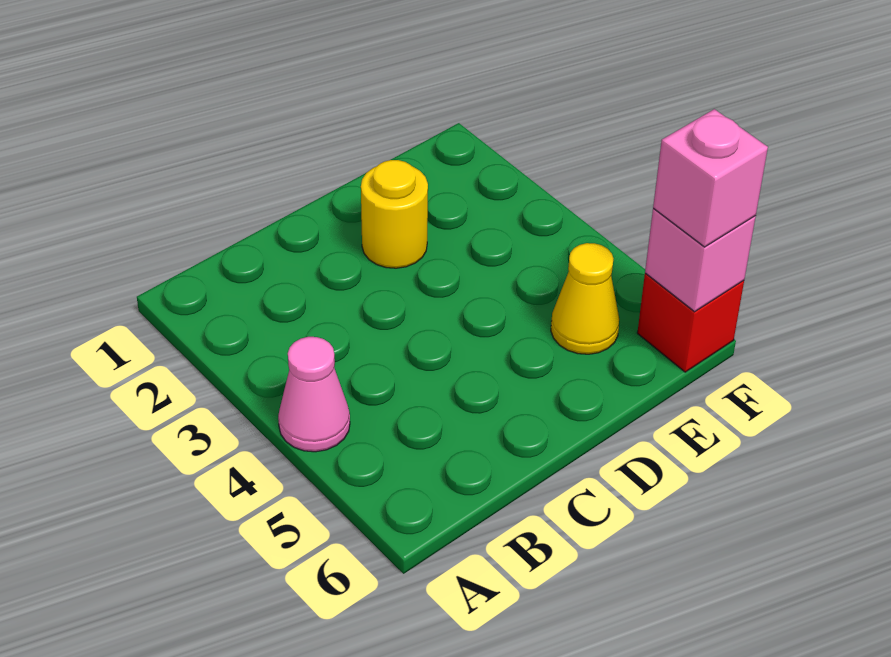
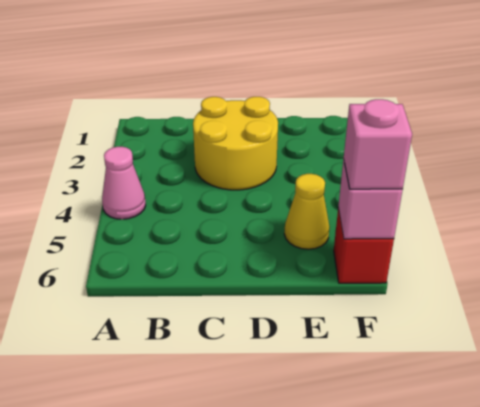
yellow round brick D2 level 1 -> yellow round brick C2:D3 level 1

